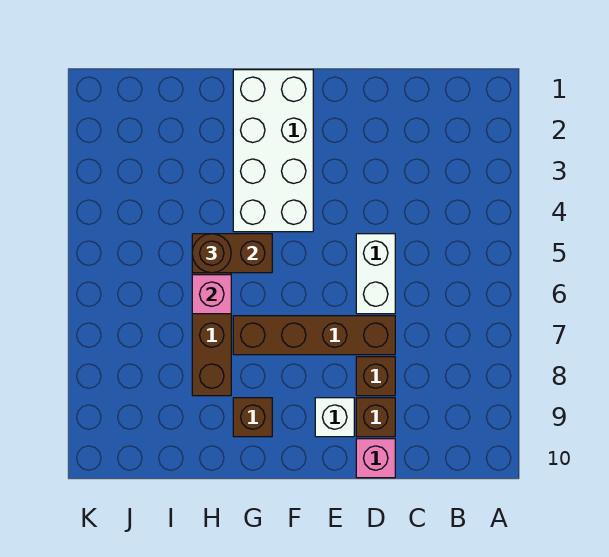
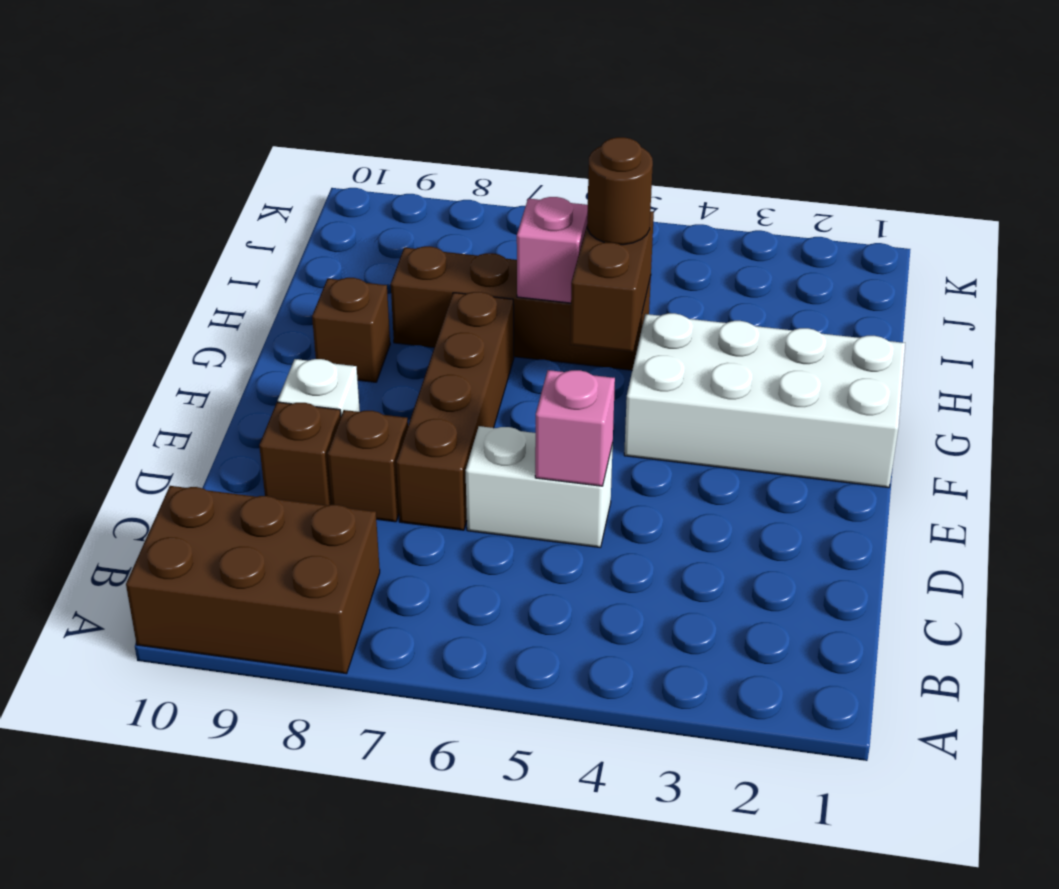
none -> brown brick A8:B10 level 1
pink brick D10 level 1 -> pink brick D5 level 2

